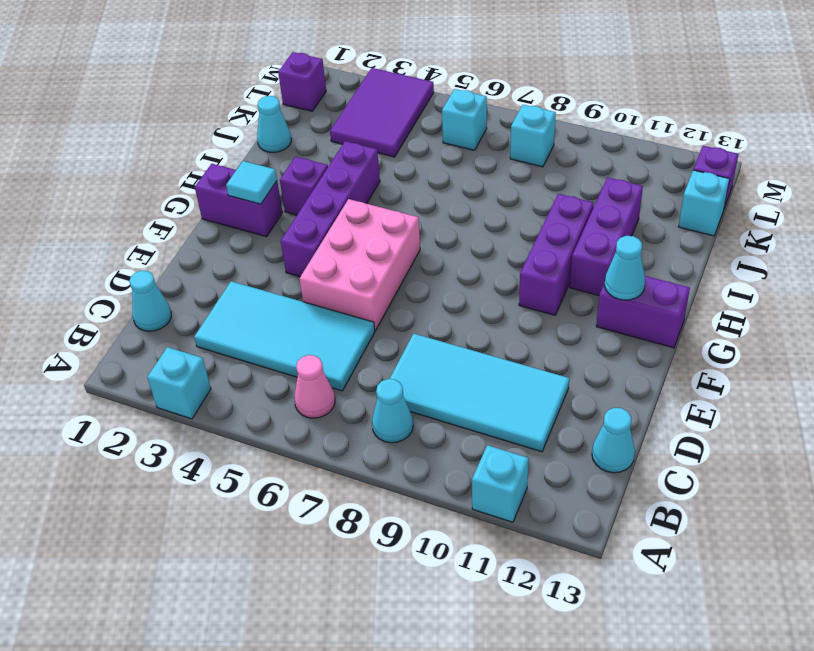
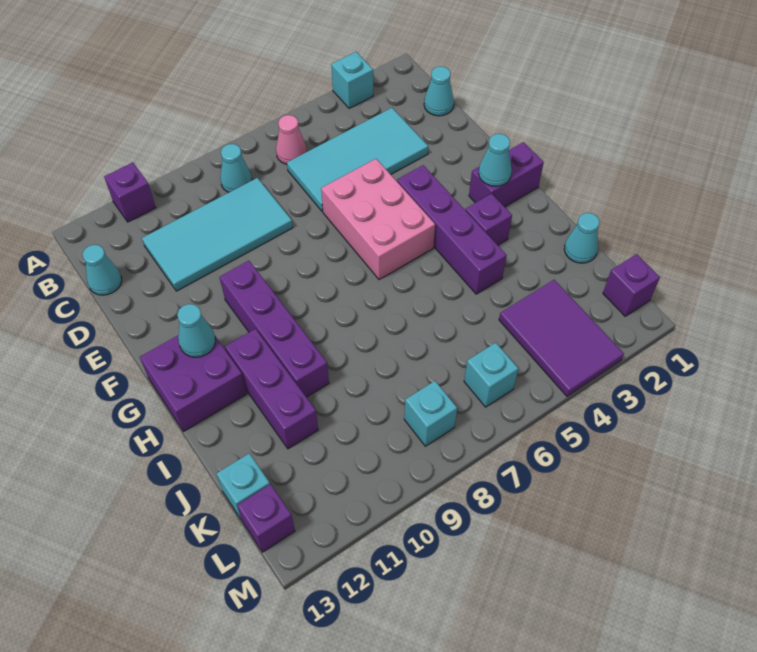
cyan brick A11 level 1 -> purple brick A11 level 1
cyan tile G2 level 2 -> cyan cone G2 level 2
purple brick G10:I10 level 1 -> purple brick F10:I10 level 1
purple brick G12:G13 level 1 -> purple brick G12:H13 level 1

